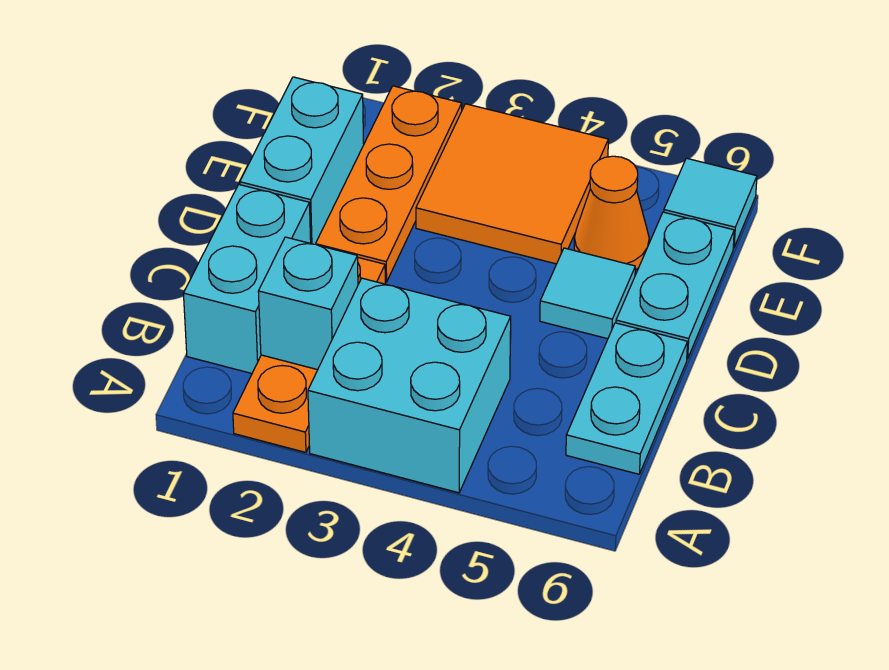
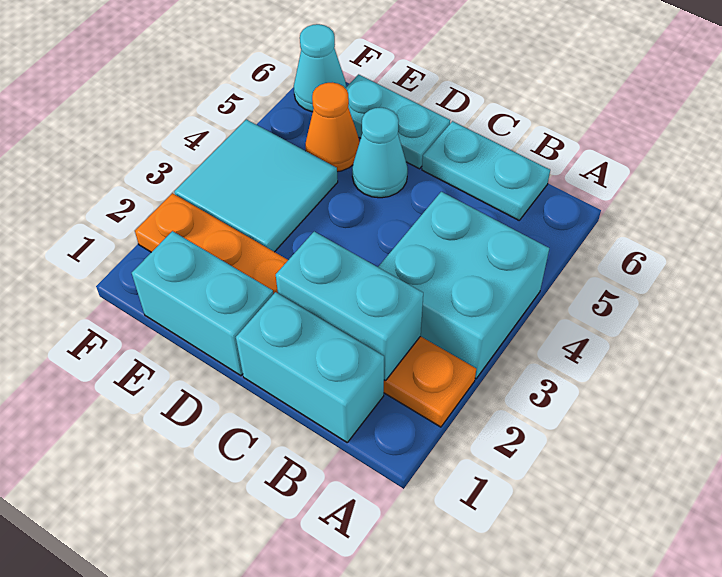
cyan brick B2 level 2 -> cyan brick B2:C2 level 2
cyan tile D5 level 1 -> cyan cone D5 level 1
orange tile E3:F4 level 1 -> cyan tile E3:F4 level 1
cyan tile F6 level 1 -> cyan cone F6 level 1

